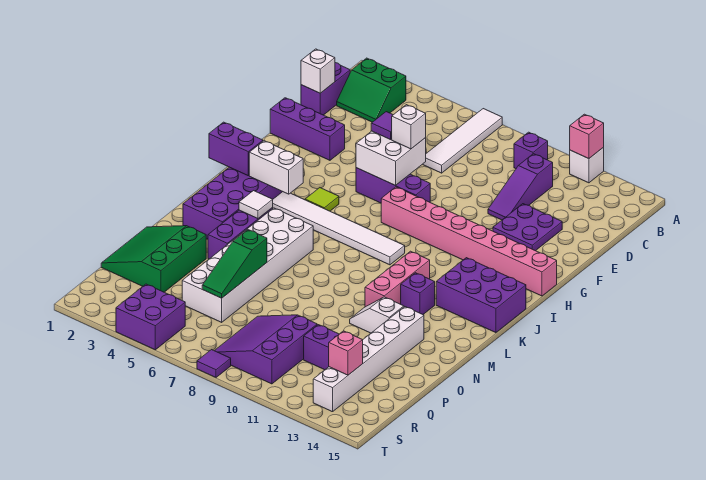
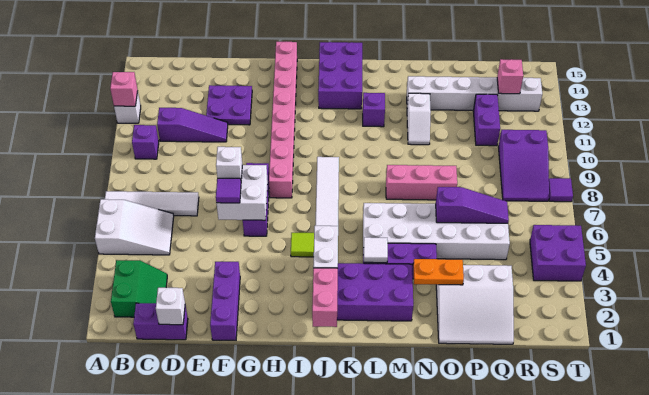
none -> white slope A5:C6 level 1 top A
purple brick J1:J2 level 2 -> pink brick J1:J2 level 2
pink brick K11:M11 level 1 -> pink brick M8:O8 level 1
none -> orange plate N3:O3 level 2
green slope O1:Q3 level 1 top 3 -> white slope O1:Q3 level 1 top 3
green slope O6:Q6 level 2 top O -> purple slope O6:Q6 level 2 top O
purple slope Q8:S10 level 1 top 10 -> purple slope R8:S10 level 1 top 10

